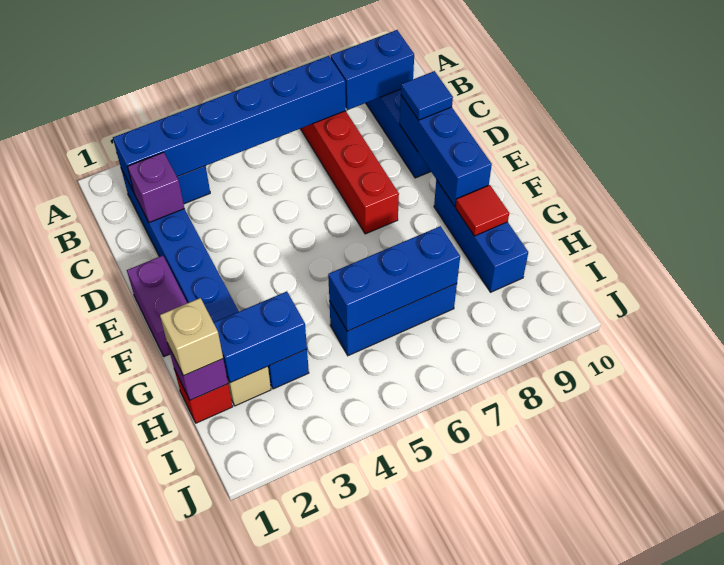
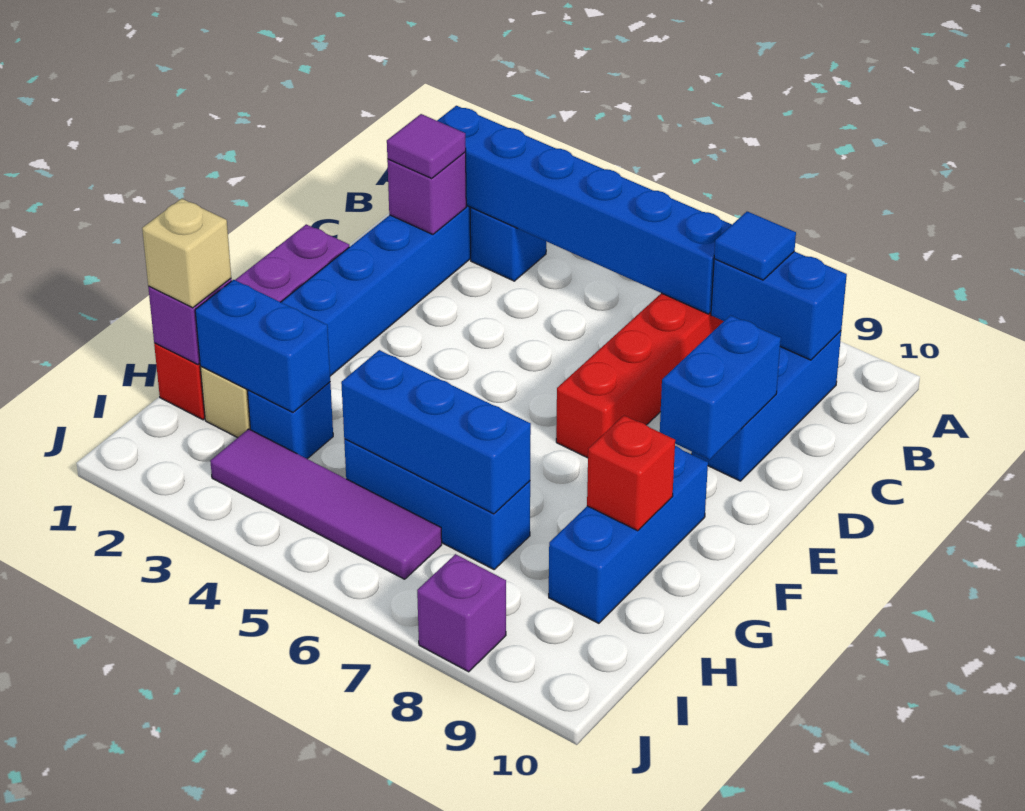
none -> purple tile C2 level 3
blue brick D9:F9 level 2 -> blue brick D9:E9 level 2
blue tile D9 level 3 -> blue tile B8 level 3
red tile G9 level 2 -> red brick G9 level 2
none -> purple tile I3:I6 level 1
none -> purple brick J8 level 1

